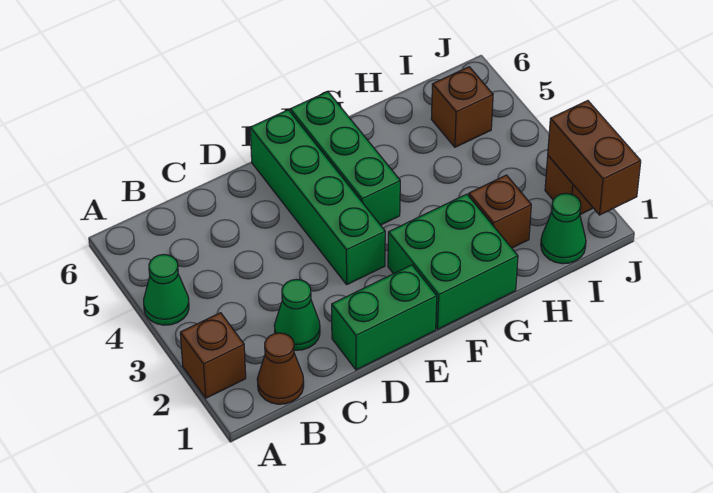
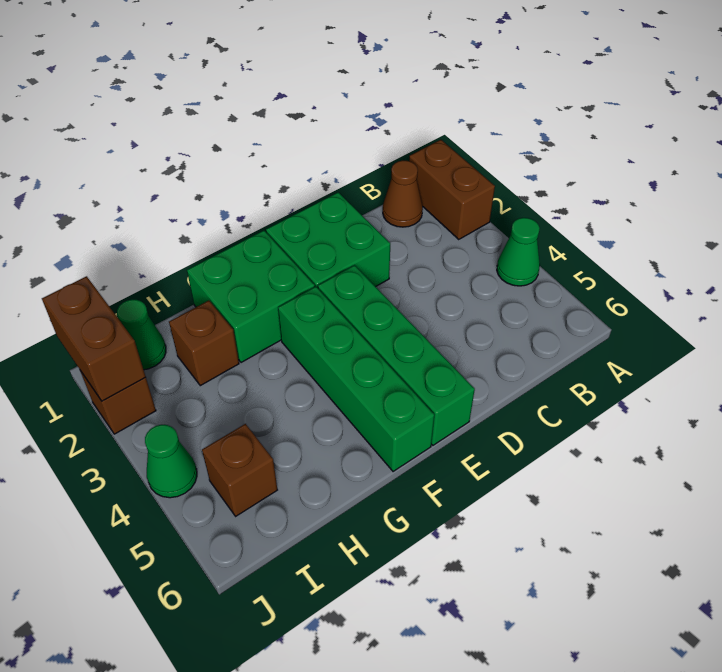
brown brick A2 level 1 -> brown brick A1:A2 level 1
green cone C2 level 1 -> green cone J4 level 1
green brick D1:E1 level 1 -> green brick D1:E2 level 1
green brick F4:F6 level 1 -> green brick F3:F6 level 1

